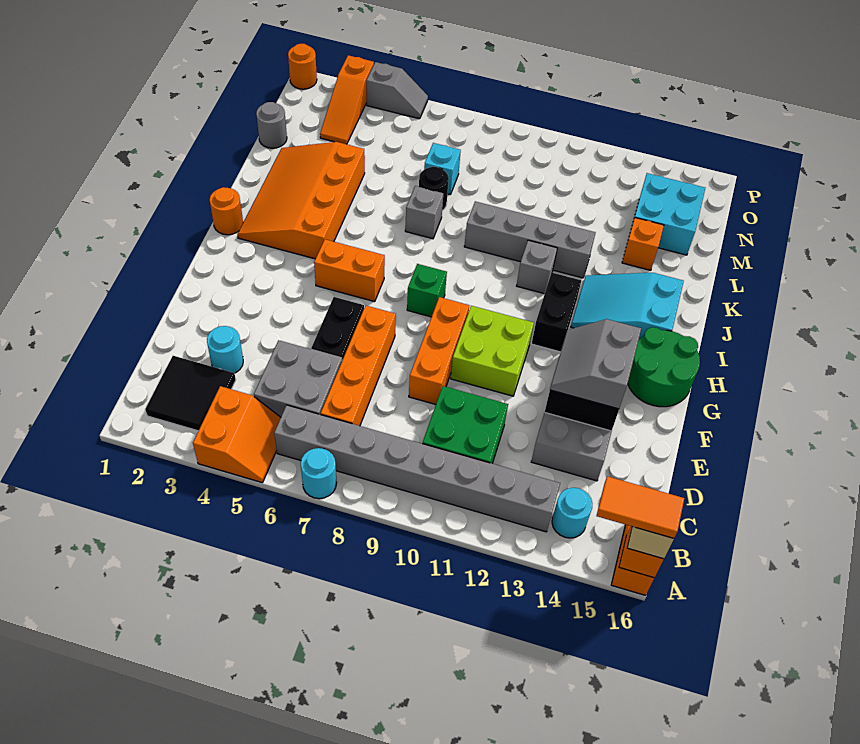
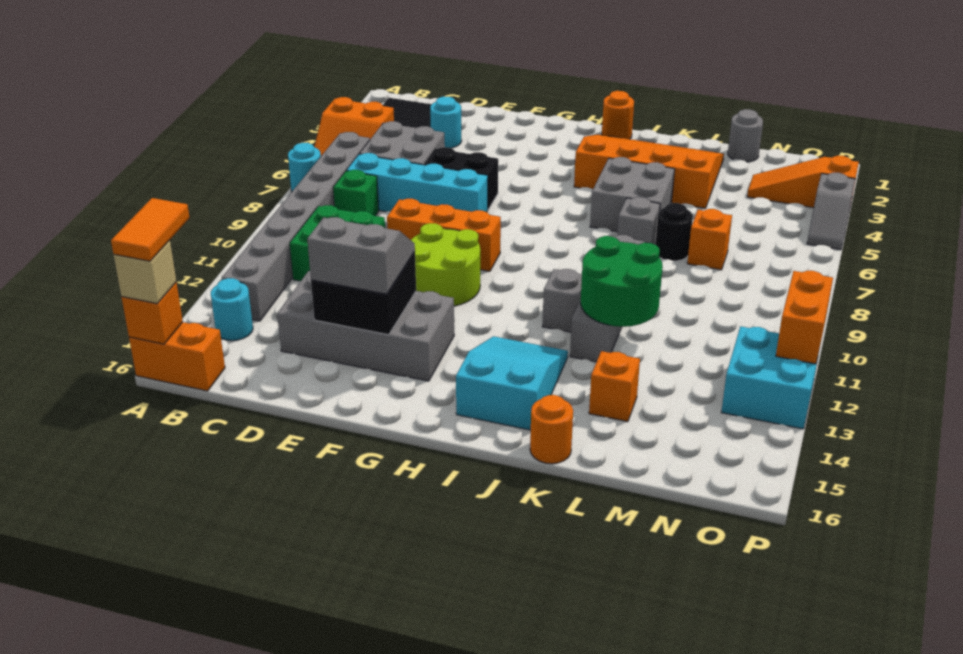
orange brick C7:F7 level 1 -> cyan brick C7:F7 level 1
lime brick F10:G11 level 1 -> lime round brick F10:G11 level 1
green round brick G15:H16 level 1 -> green round brick K11:L12 level 2
orange brick H5:H6 level 1 -> orange brick P11:P12 level 2
green brick H8 level 1 -> green brick C8 level 1
black brick H12:I12 level 1 -> none
none -> grey brick J5:K6 level 1
cyan brick M7 level 1 -> orange brick M7 level 1
cyan brick M14:N15 level 1 -> cyan brick O12:P13 level 1
orange round brick P1 level 1 -> orange round brick K16 level 1

